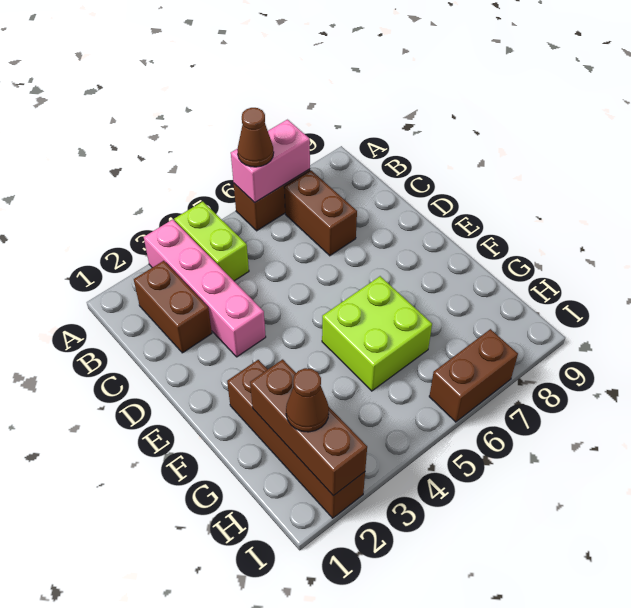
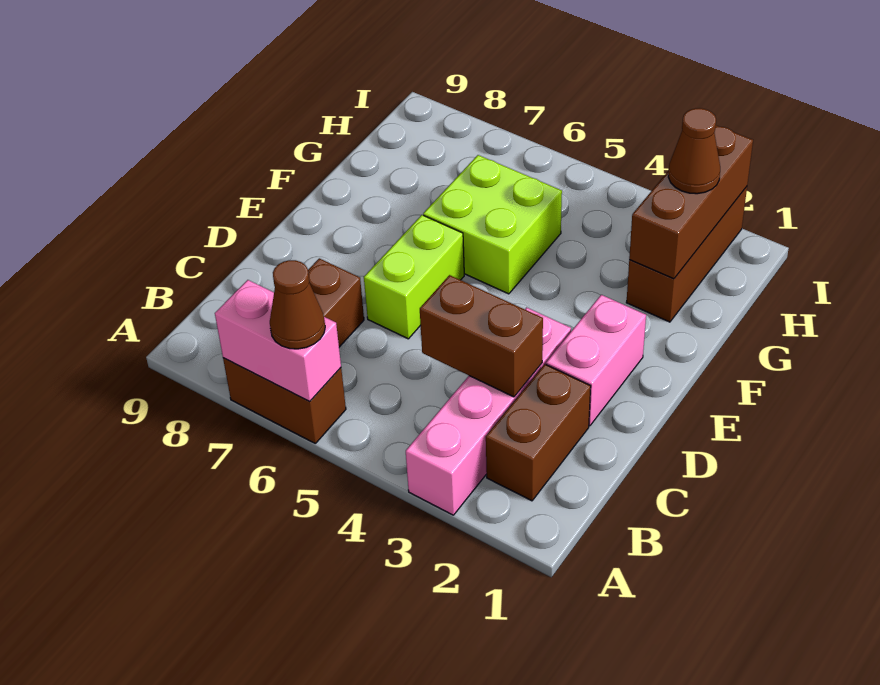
lime brick A4:B4 level 1 -> lime brick D6:E6 level 1
none -> pink brick D2:E2 level 1
brown brick F2:I2 level 1 -> brown brick G2:I2 level 1
brown brick I6:I7 level 1 -> brown brick C3:C4 level 2

